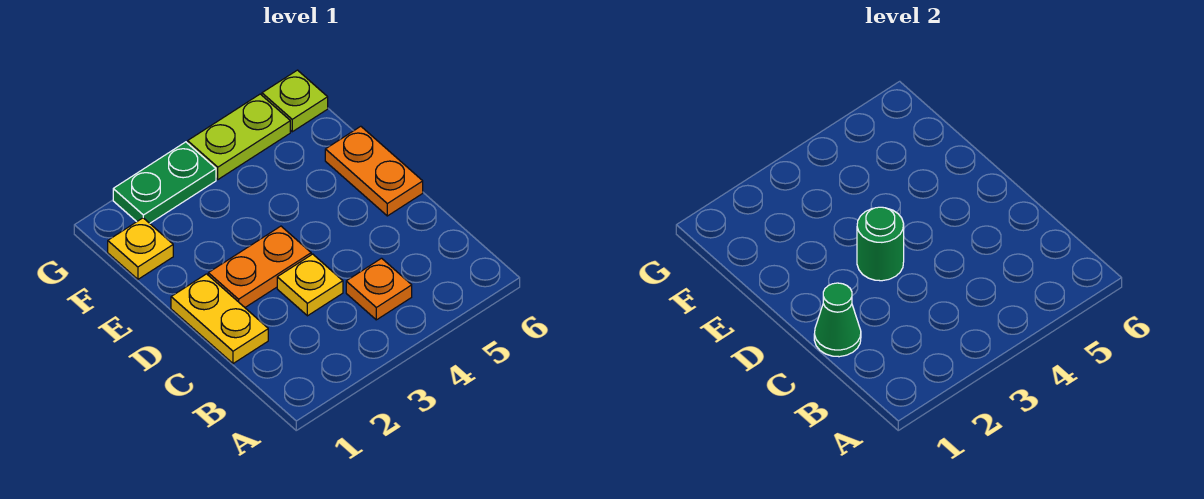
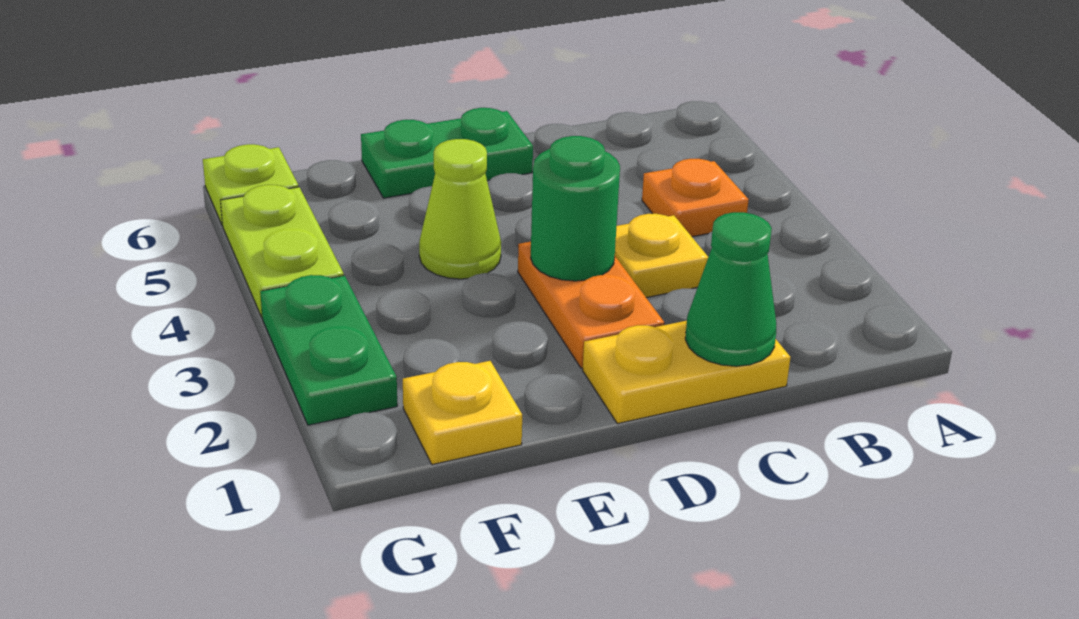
orange plate D6:E6 level 1 -> green plate D6:E6 level 1
none -> lime cone E4 level 1

